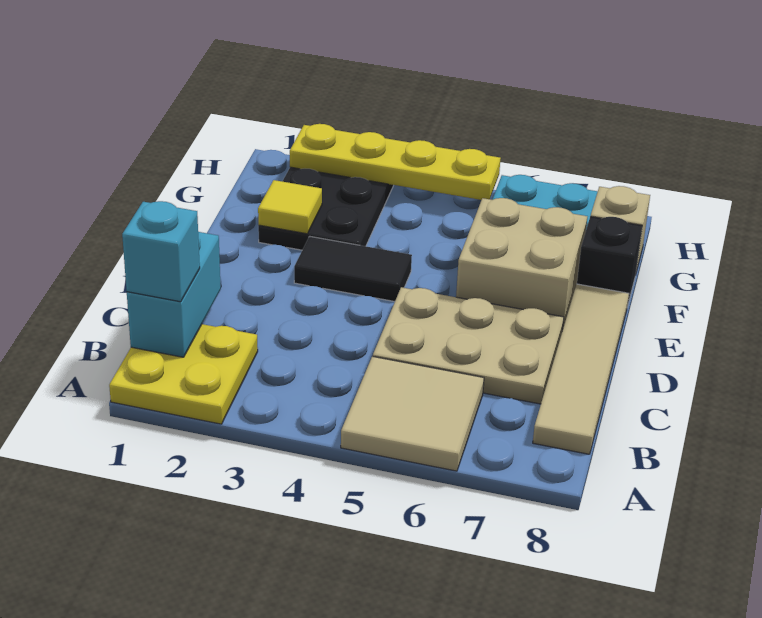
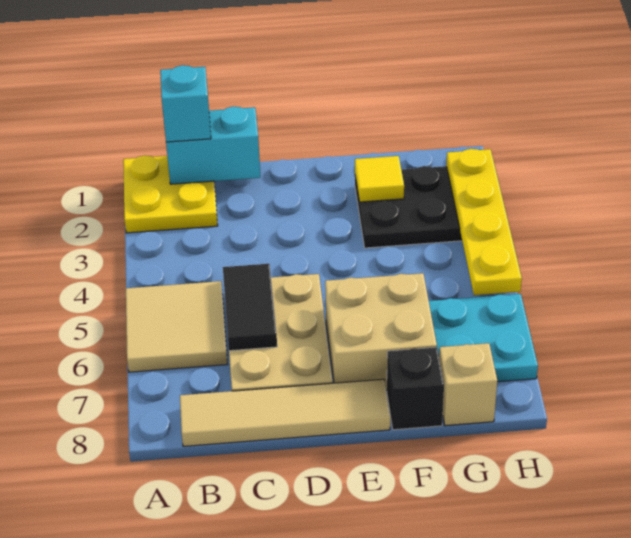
black tile E3:E4 level 1 -> black tile C5:C6 level 2

